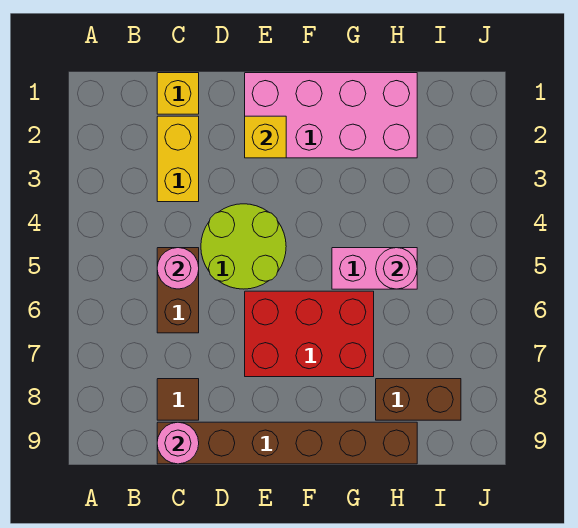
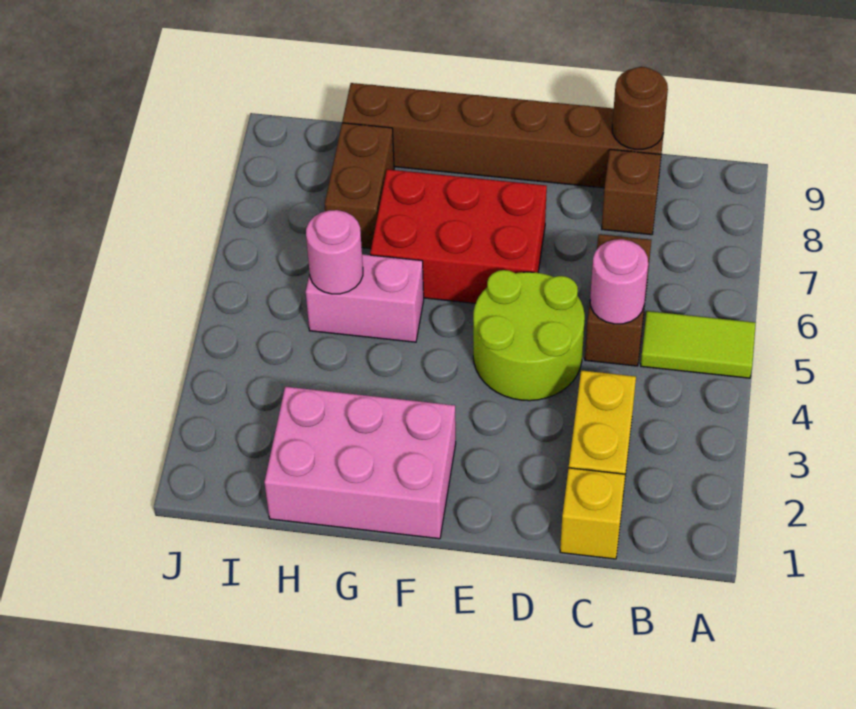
none -> lime tile A5:B5 level 1
brown tile C8 level 1 -> brown brick C8 level 1
pink round brick C9 level 2 -> brown round brick C9 level 2
pink brick E1:H2 level 1 -> pink brick F1:H2 level 1
yellow brick E2 level 2 -> none
brown brick H8:I8 level 1 -> brown brick H7:H8 level 1

